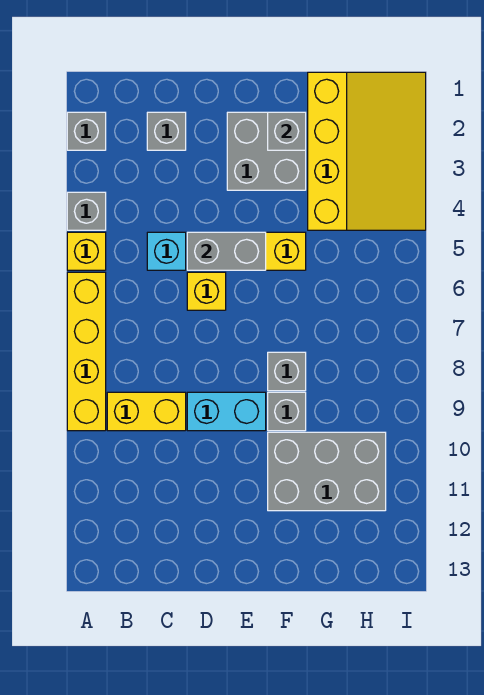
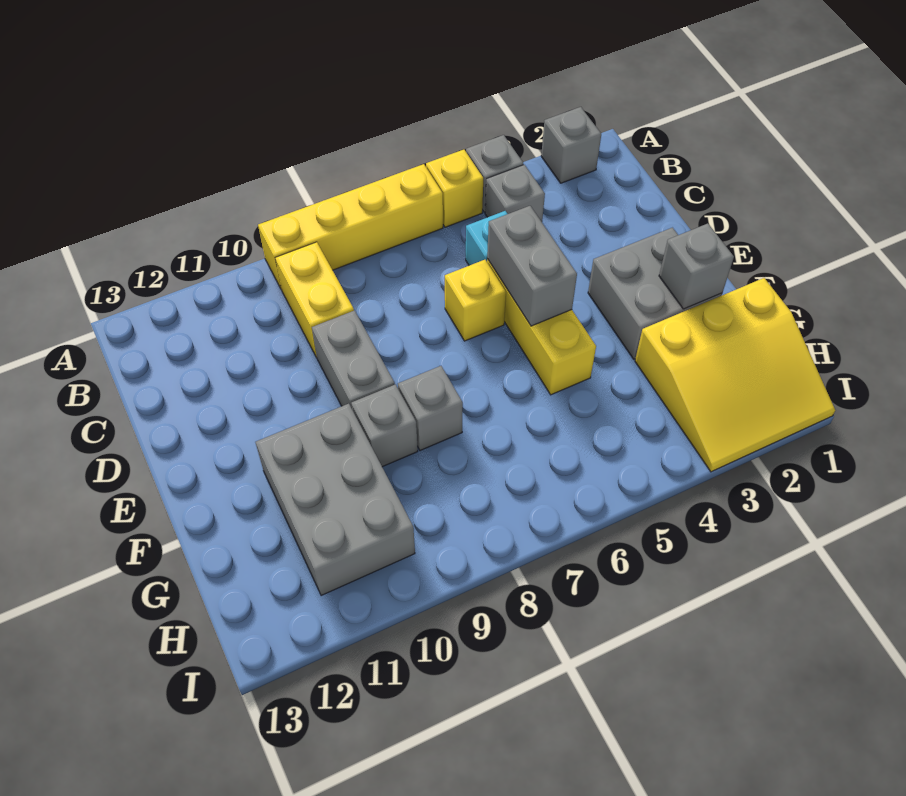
grey brick C2 level 1 -> grey brick B4 level 1
cyan brick D9:E9 level 1 -> grey brick D9:E9 level 1
yellow slope G1:I4 level 1 top G -> yellow slope G1:I3 level 1 top G

